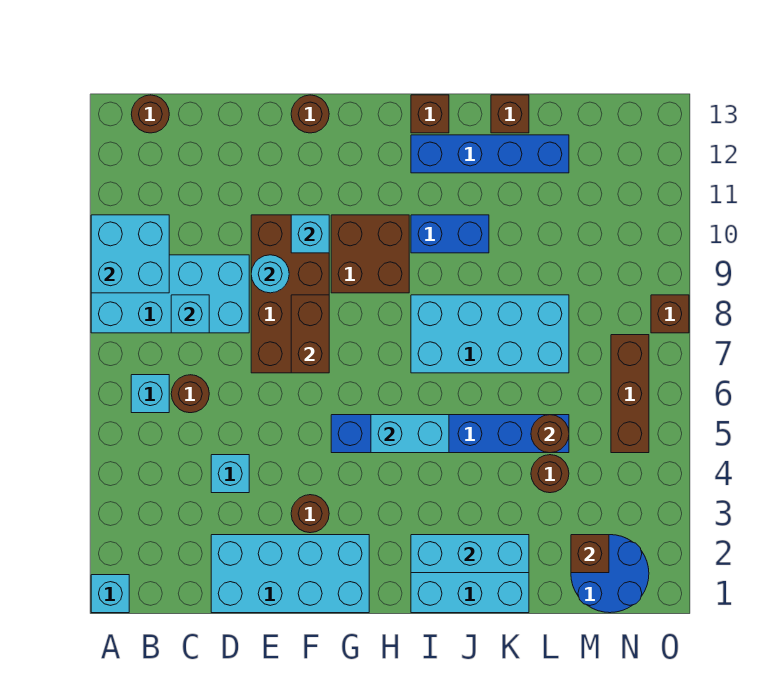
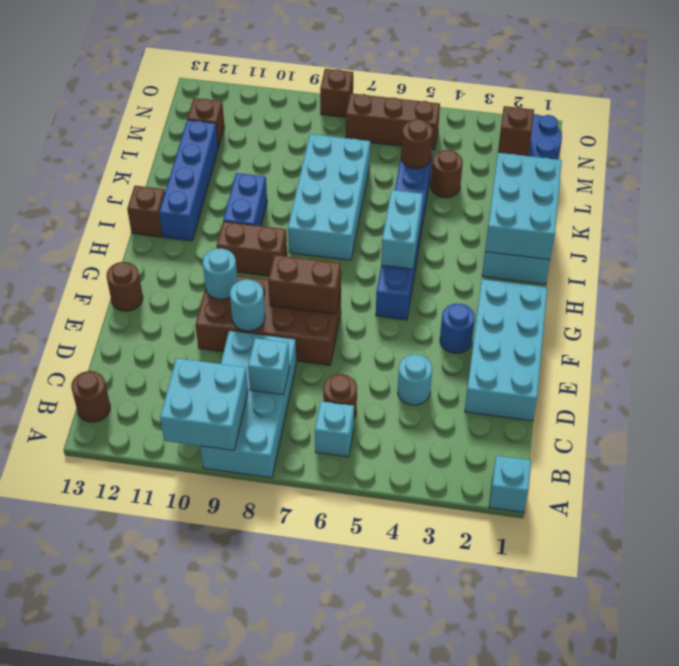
cyan brick D4 level 1 -> cyan round brick D4 level 1
brown round brick F3 level 1 -> blue round brick F3 level 1
cyan brick F10 level 2 -> cyan round brick F10 level 2
brown brick G9:H10 level 1 -> brown brick H9:H10 level 1
cyan brick I2:K2 level 2 -> cyan brick I1:K2 level 2
brown brick K13 level 1 -> brown brick M12 level 1

